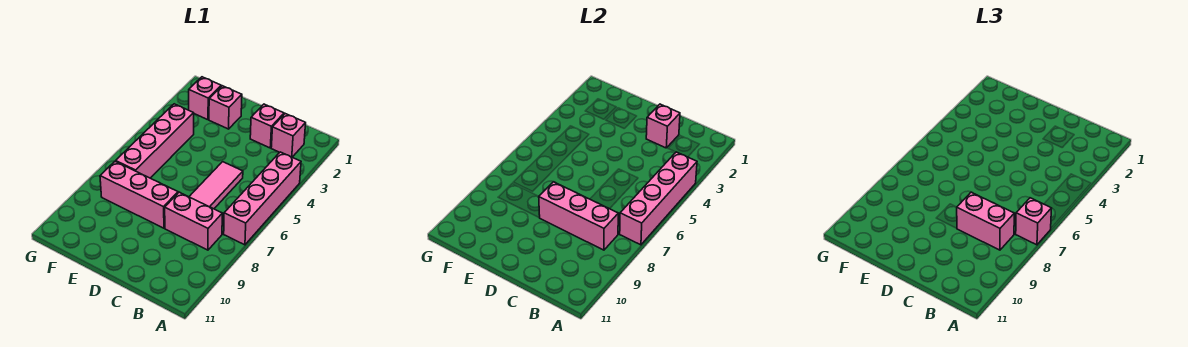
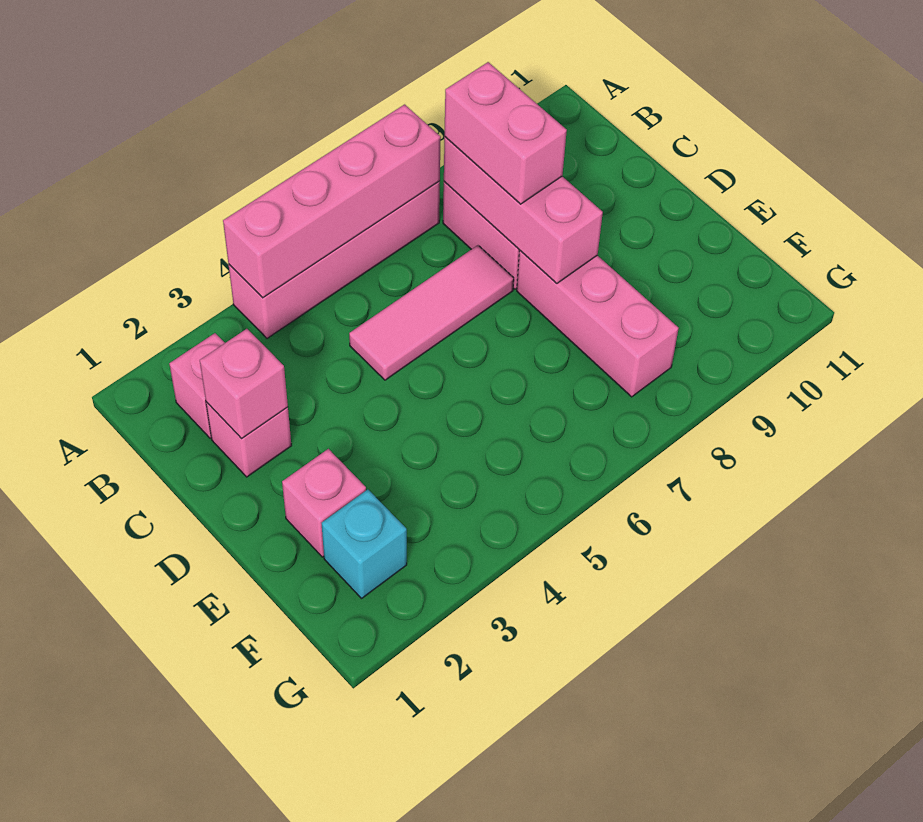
pink brick A7 level 3 -> none
pink brick F2 level 1 -> cyan brick F2 level 1
pink brick F4:F7 level 1 -> none

